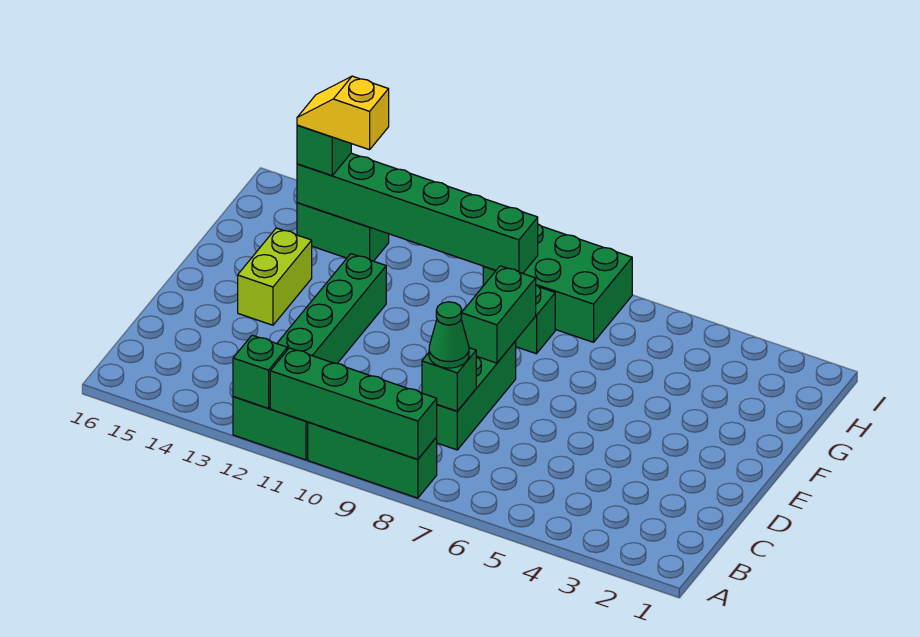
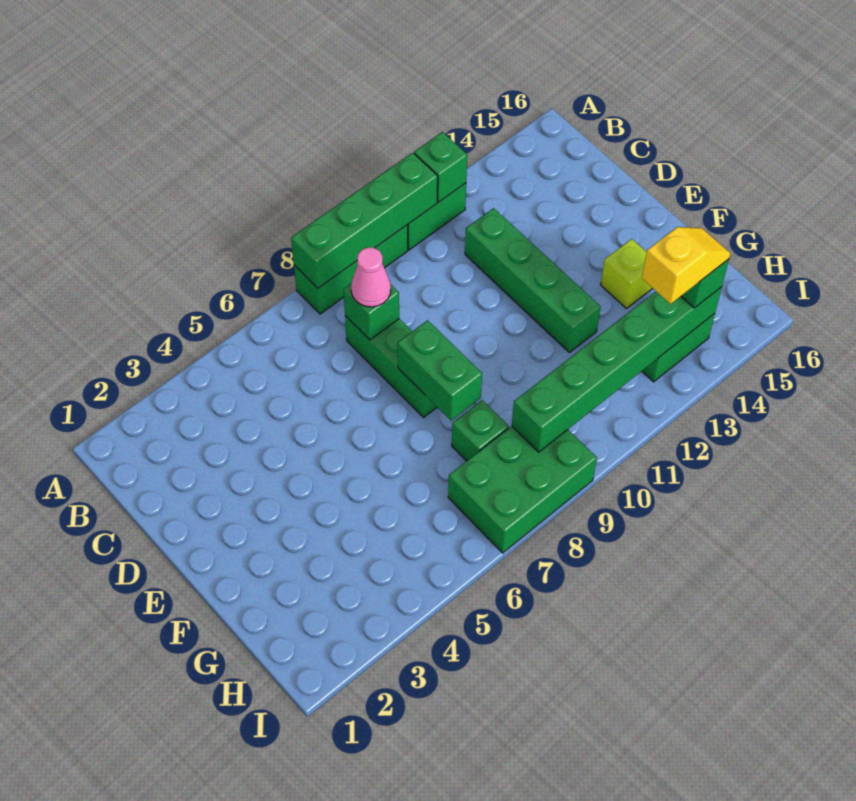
green cone C8 level 3 -> pink cone C8 level 3
lime brick E14:F14 level 1 -> lime brick F14 level 1

